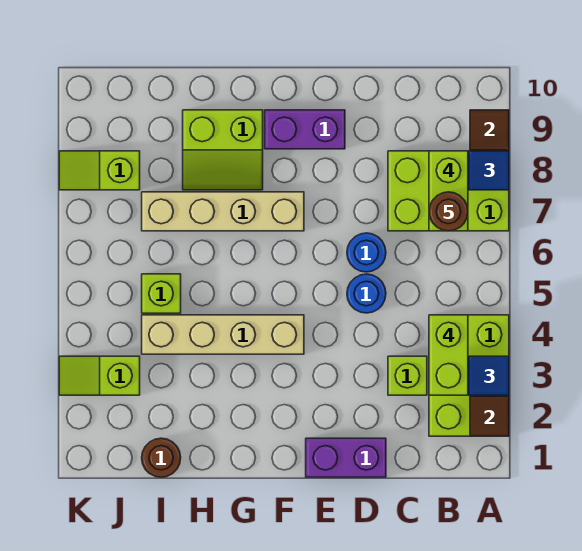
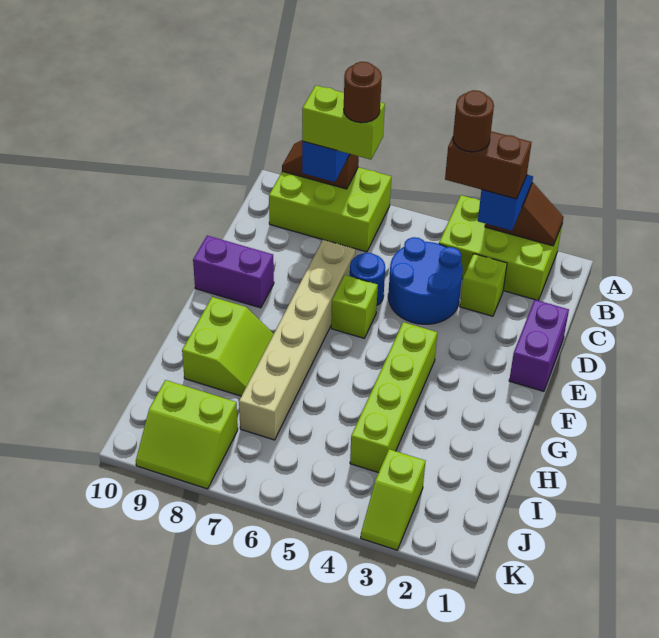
lime brick A7:C8 level 1 -> lime brick A7:B9 level 1
lime brick B3:B4 level 4 -> brown brick B3:B4 level 4
blue round brick D5 level 1 -> blue round brick C4:D5 level 1
purple brick E9:F9 level 1 -> purple brick E9:E10 level 1
tan brick F4:I4 level 1 -> lime brick F4:I4 level 1
tan brick F7:I7 level 1 -> tan brick D7:I7 level 1
brown round brick I1 level 1 -> brown round brick B4 level 5
lime brick I5 level 1 -> lime brick E6 level 1
lime slope J8:K8 level 1 top J -> lime slope J8:K9 level 1 top J

